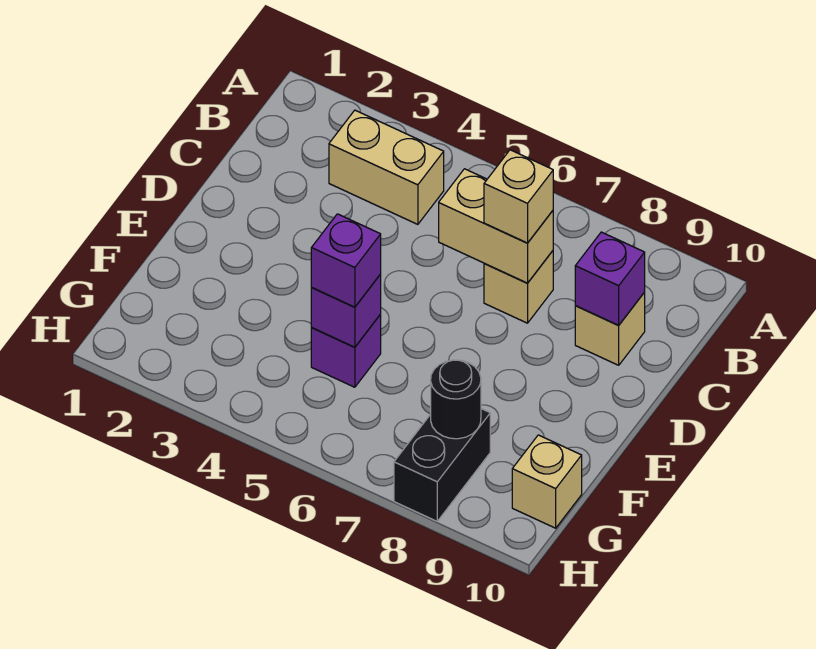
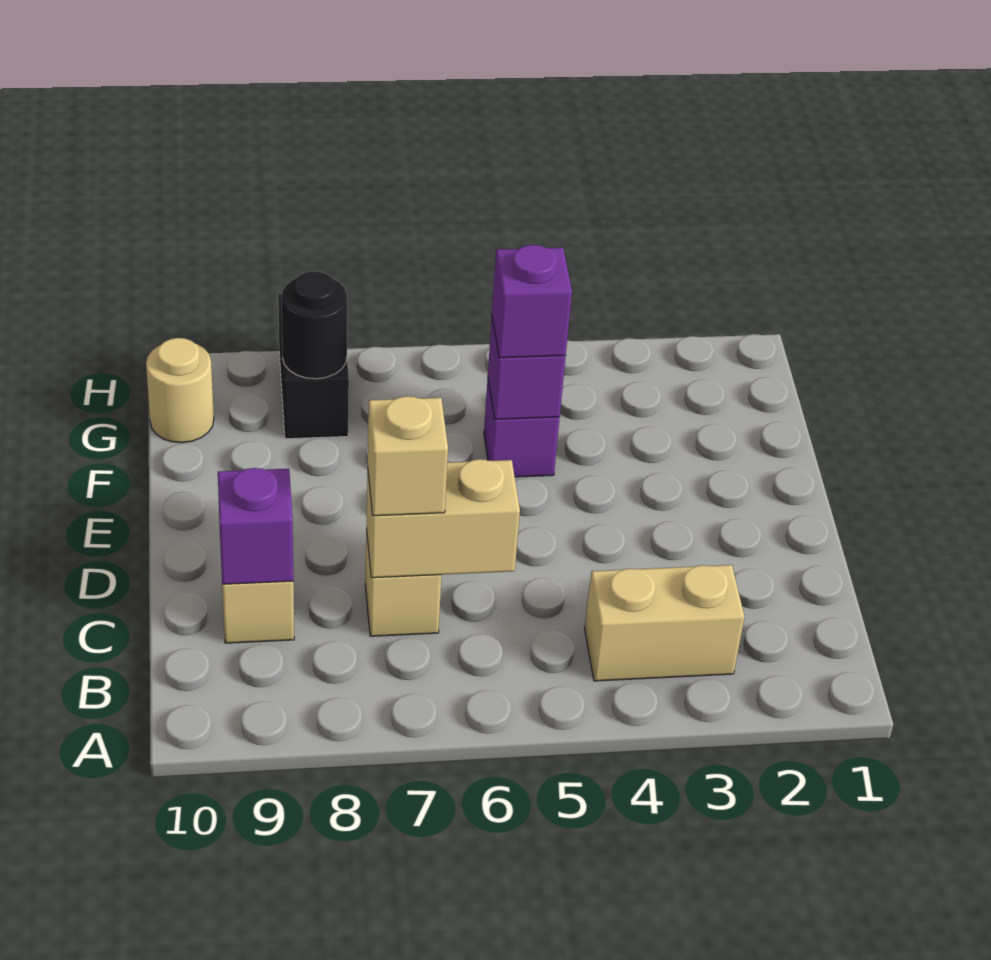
tan brick G10 level 1 -> tan round brick G10 level 1

